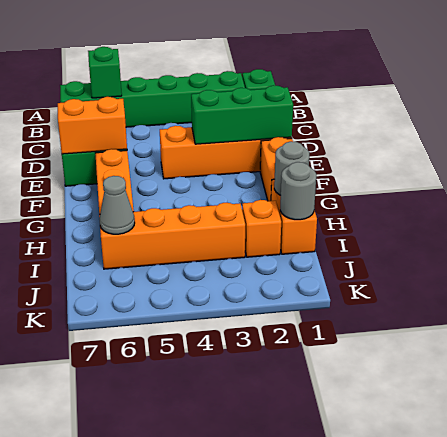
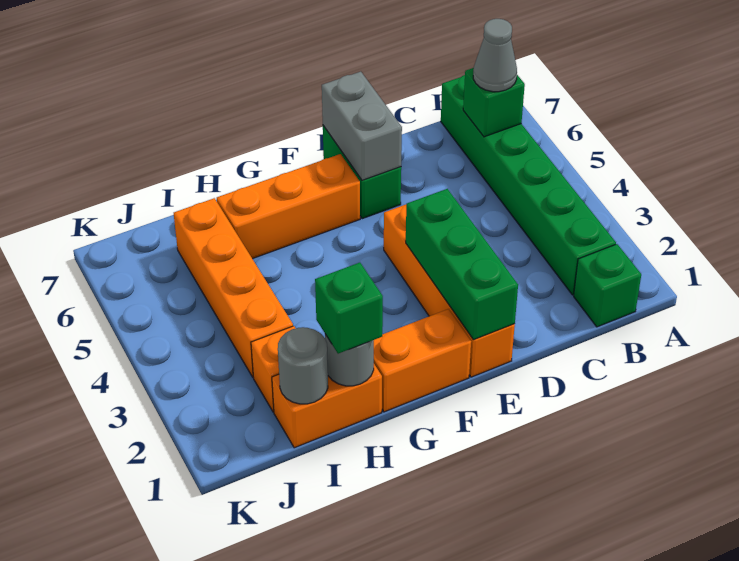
orange brick E6:E7 level 2 -> grey brick E6:E7 level 2
none -> green brick H1 level 3
grey cone I6 level 2 -> grey cone B6 level 3

